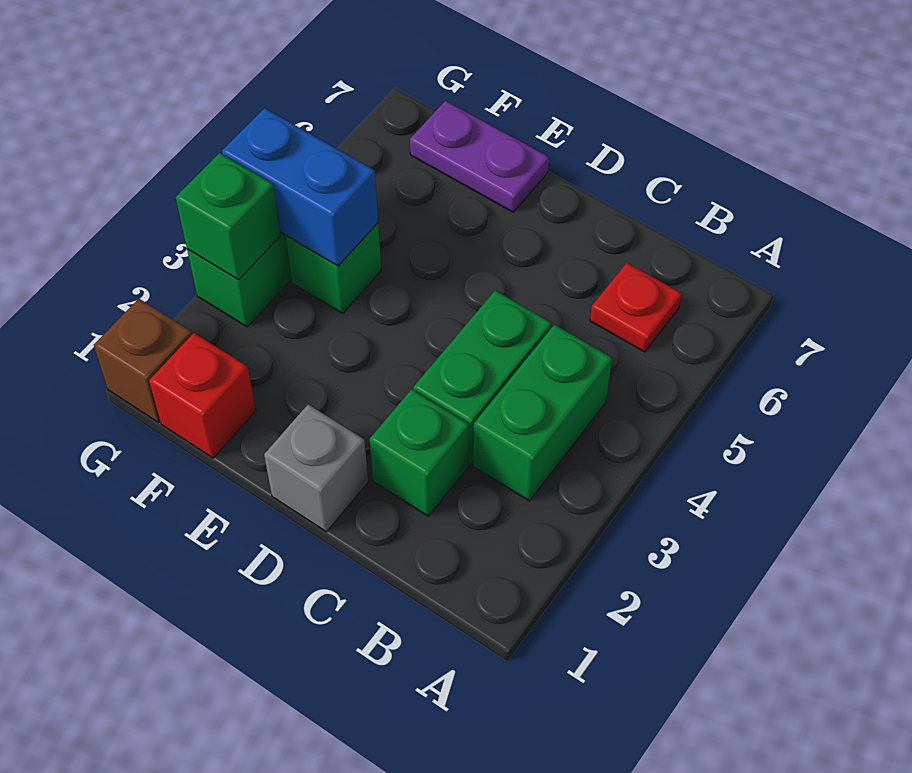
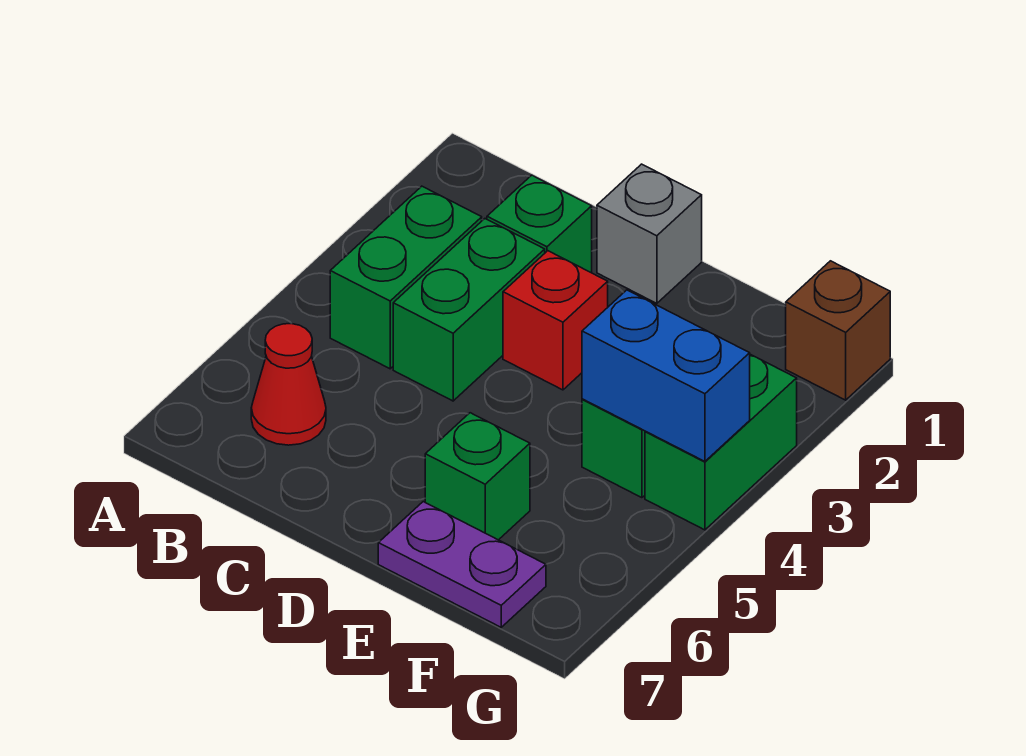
red plate B6 level 1 -> red cone B6 level 1
red brick F1 level 1 -> red brick D3 level 1
green brick G3 level 2 -> green brick E6 level 1

